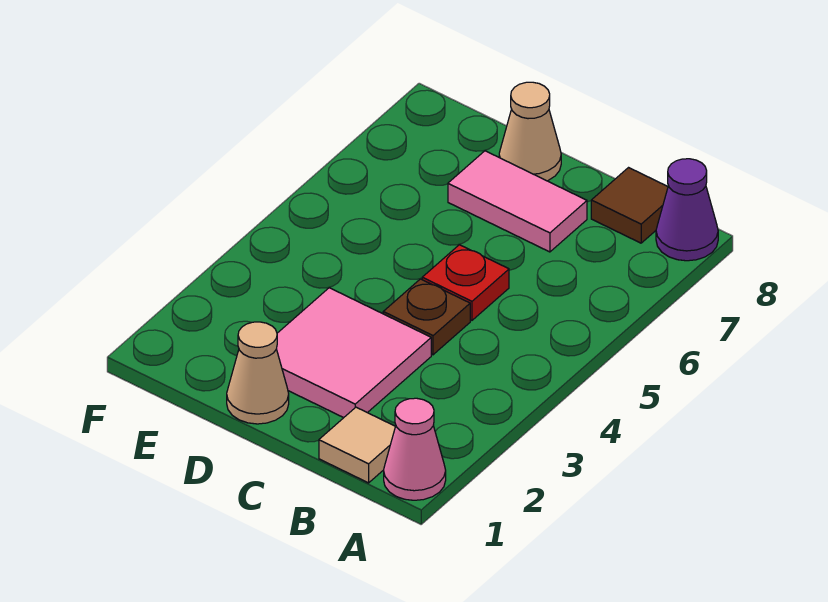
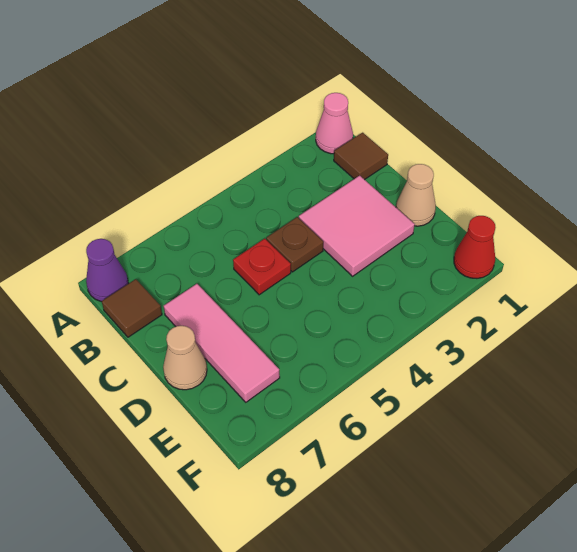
tan tile B1 level 1 -> brown tile B1 level 1
pink tile C7:D7 level 1 -> pink tile C7:E7 level 1
none -> red cone F1 level 1

